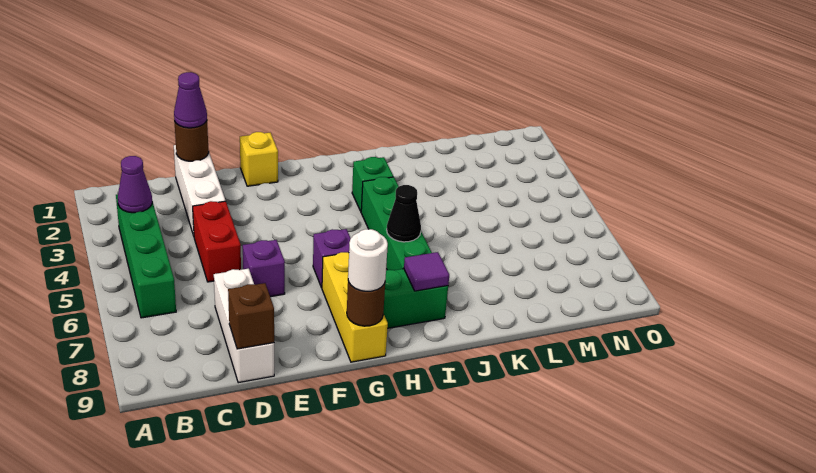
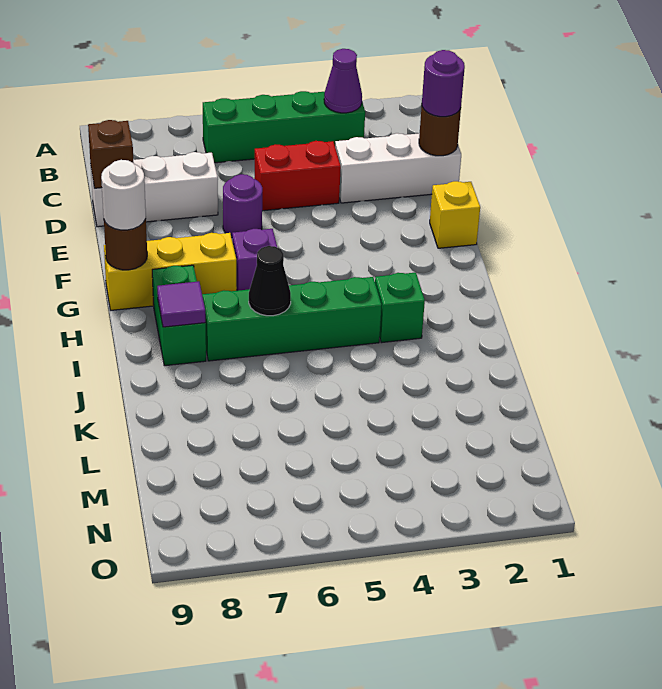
purple cone D1 level 3 -> purple round brick D1 level 3
purple brick E6 level 1 -> purple round brick E6 level 1

